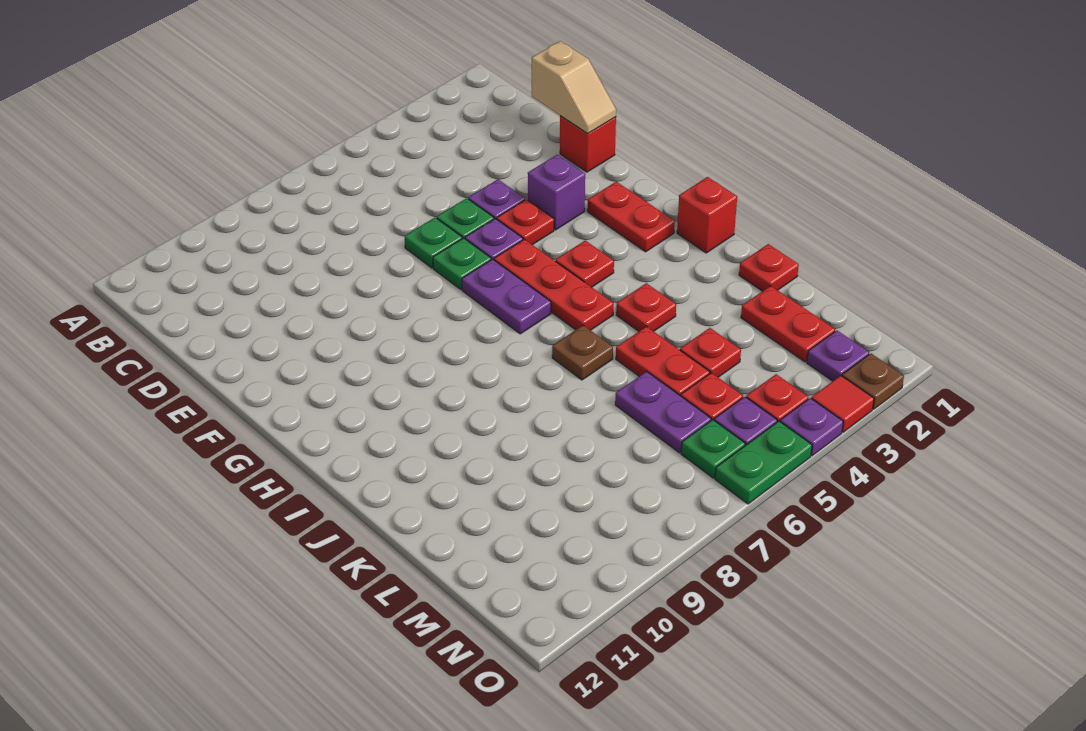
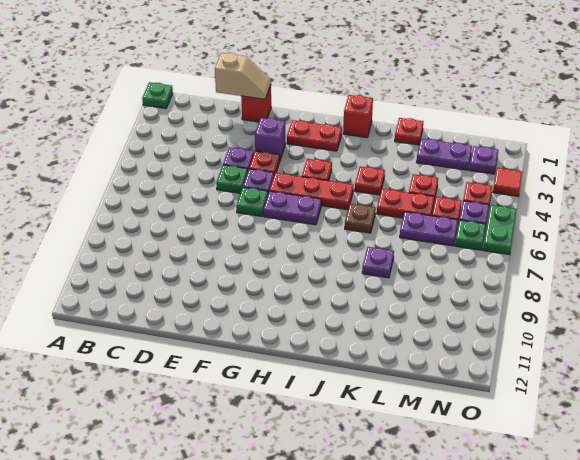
green plate E6 level 1 -> green plate A1 level 1
red plate L2:M2 level 1 -> purple plate L2:M2 level 1
brown plate O2 level 1 -> none
purple plate O4 level 1 -> purple plate K8 level 1

